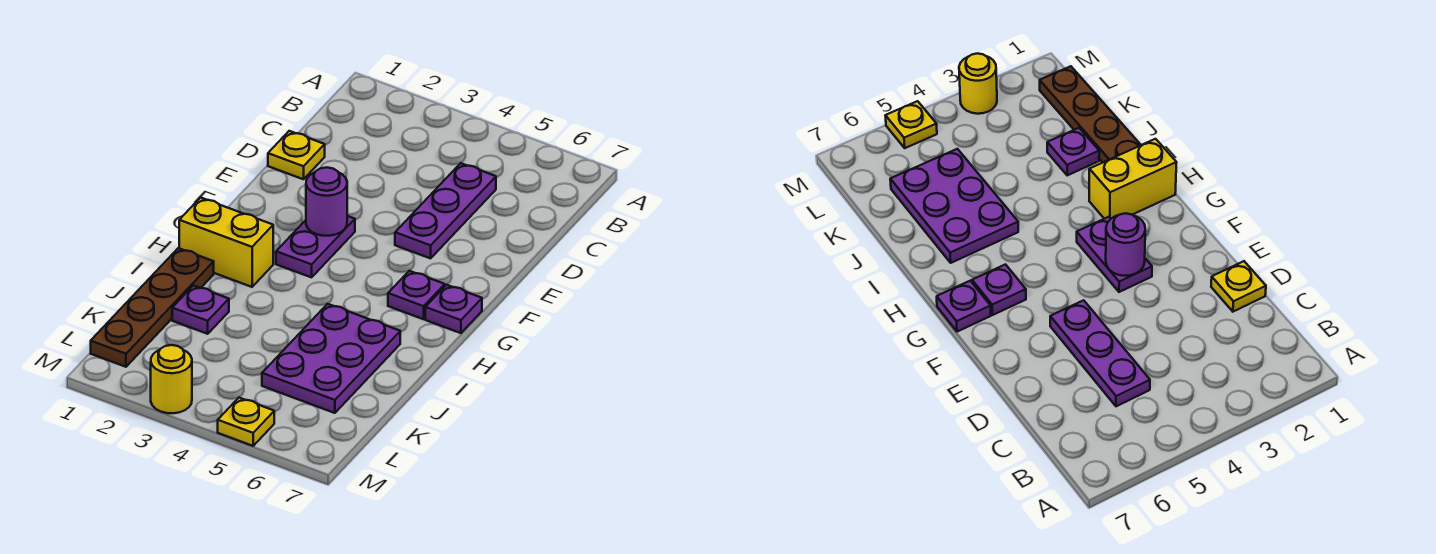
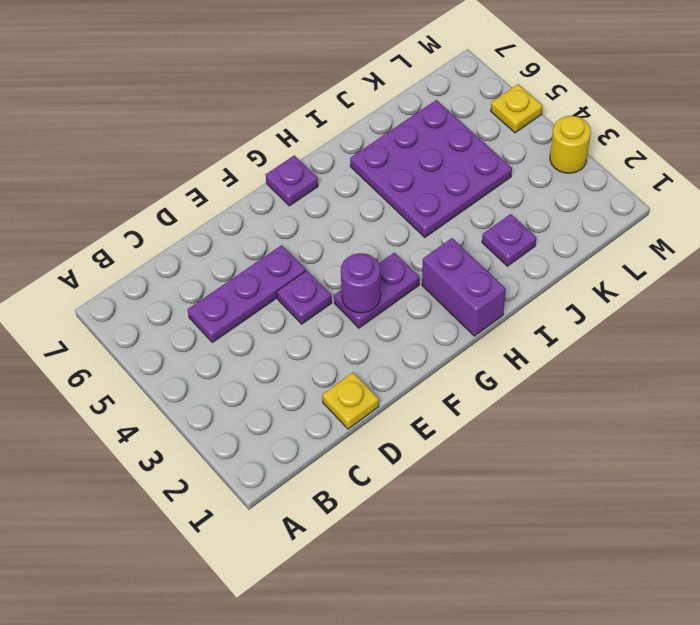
purple plate G6 level 1 -> purple plate E4 level 1
yellow brick H1:H2 level 1 -> purple brick H1:H2 level 1
brown plate I1:L1 level 1 -> none
purple plate I5:K6 level 1 -> purple plate I4:K6 level 1

